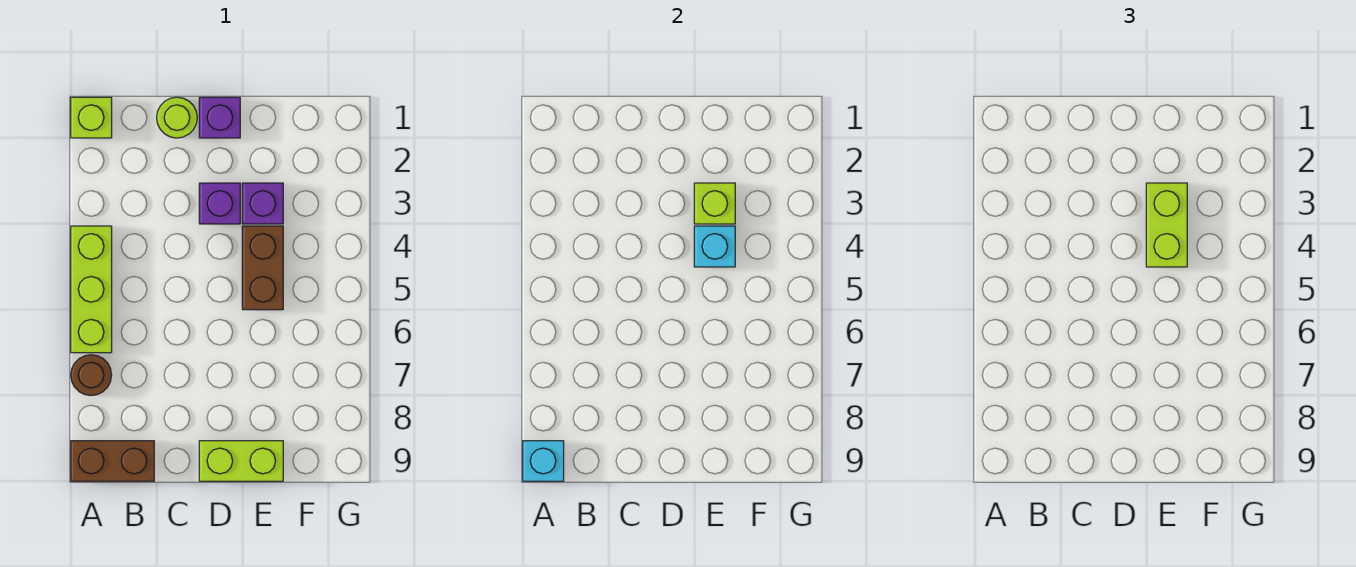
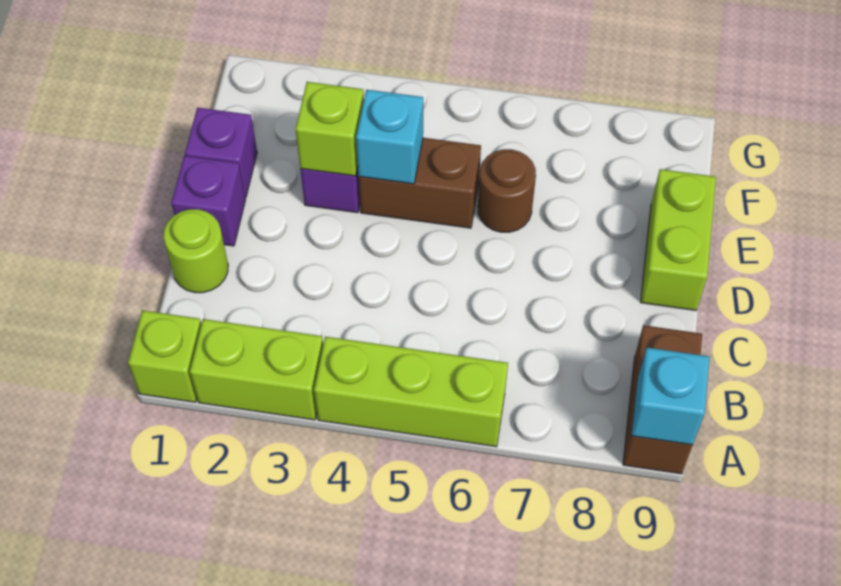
brown round brick A7 level 1 -> brown round brick E6 level 1
purple brick D3 level 1 -> purple brick E1 level 1
lime brick E3:E4 level 3 -> lime brick A2:A3 level 1

